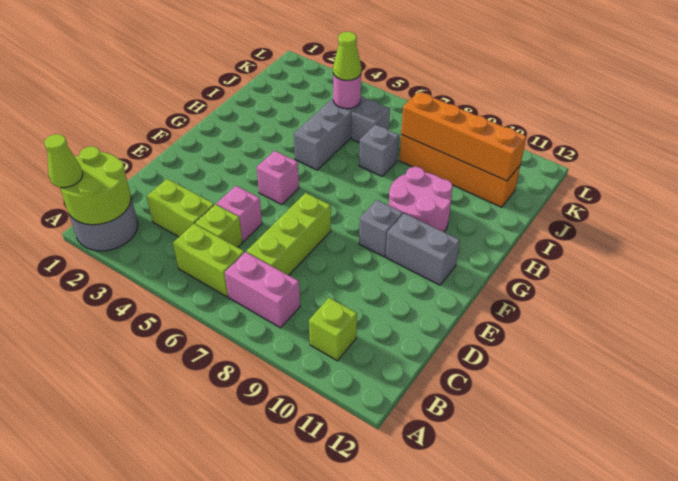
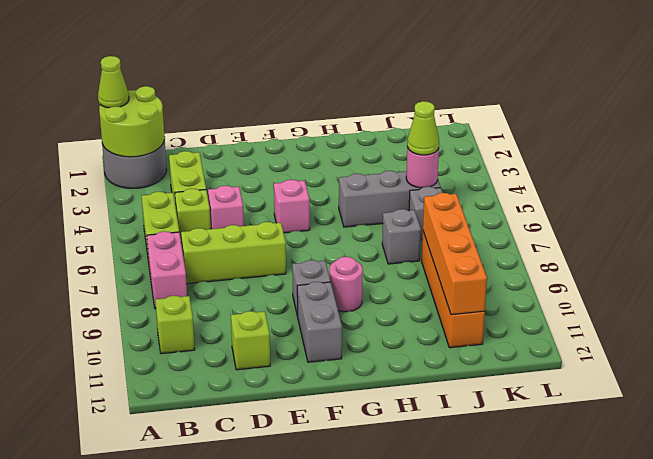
none -> lime brick D11 level 1
pink round brick G9:H10 level 1 -> pink round brick G9 level 1

